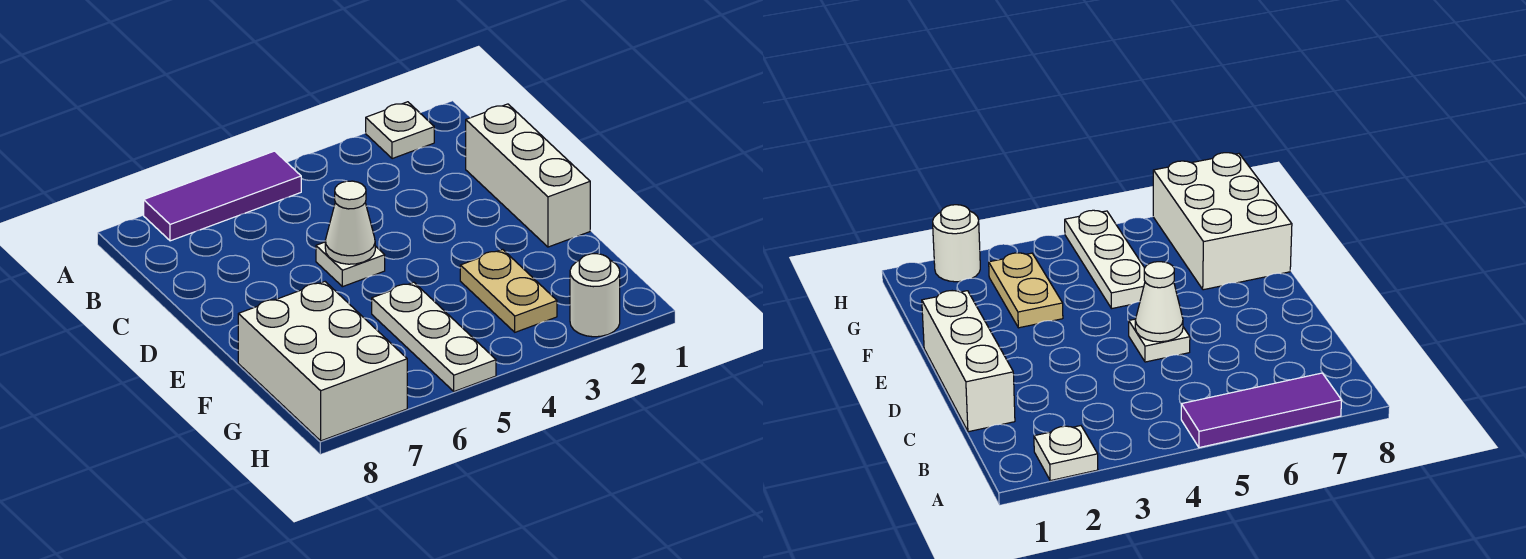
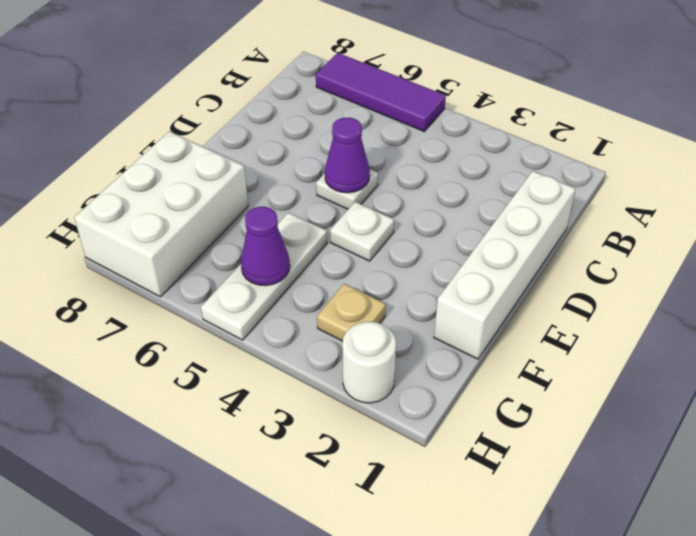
white plate A2 level 1 -> white plate E4 level 1
white brick C1:E1 level 1 -> white brick C1:F1 level 1
white cone D5 level 2 -> purple cone D5 level 2
tan plate F3:G3 level 1 -> tan plate G3 level 1
none -> purple cone G5 level 2

